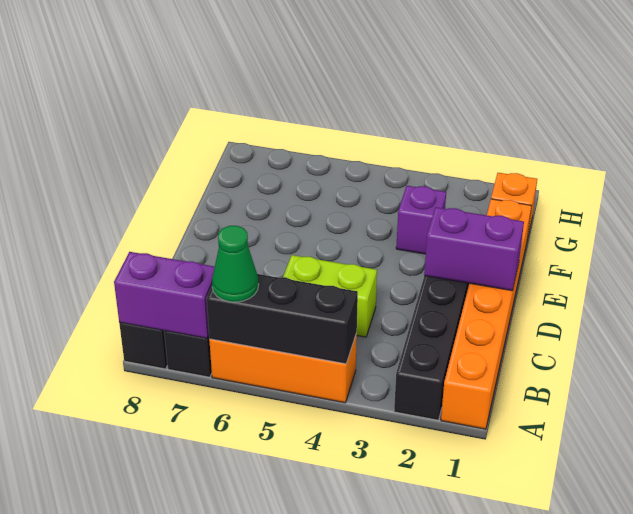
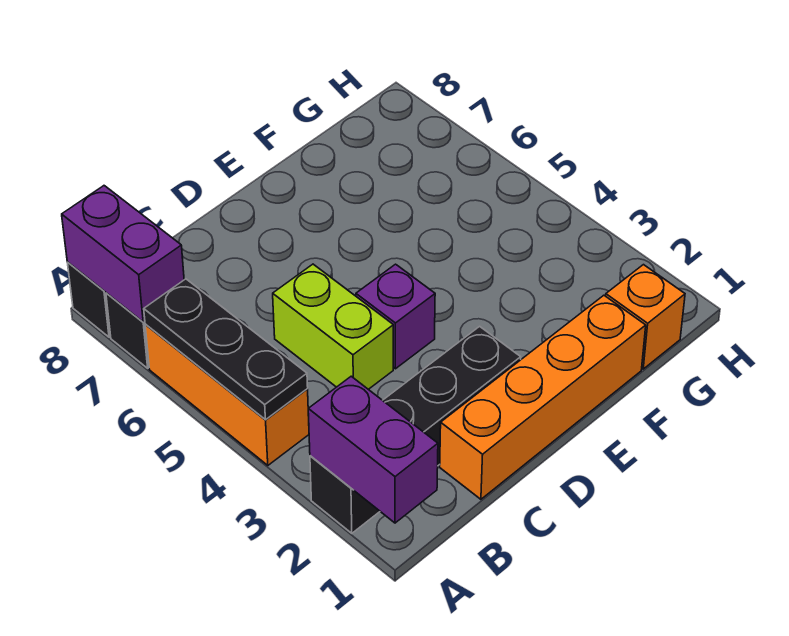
orange brick A1:F1 level 1 -> orange brick C1:F1 level 1
black brick A4:A6 level 2 -> black plate A4:A6 level 2
green cone A6 level 3 -> none
purple brick D1:D2 level 2 -> purple brick A1:A2 level 2
purple brick F3 level 1 -> purple brick D4 level 1

